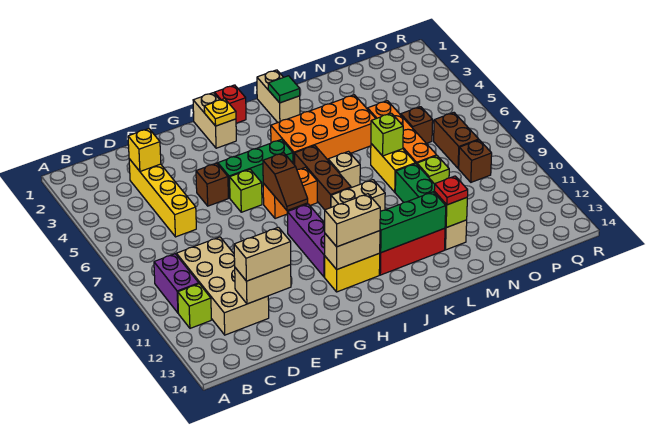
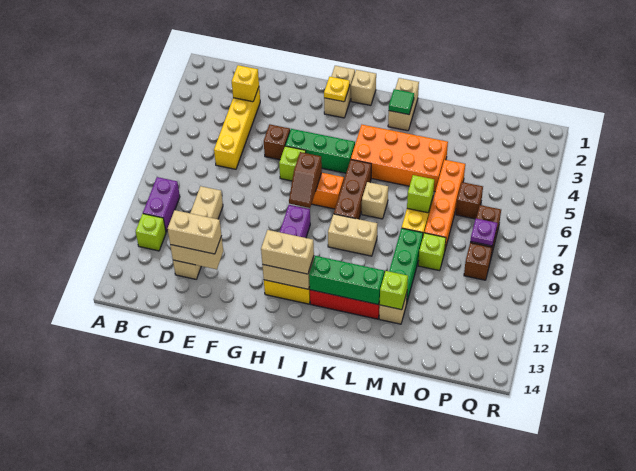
tan brick C9:D12 level 1 -> tan brick D9:D12 level 1
red brick I1 level 1 -> tan brick I1 level 1
red plate M12 level 3 -> none
none -> purple plate P8 level 2

